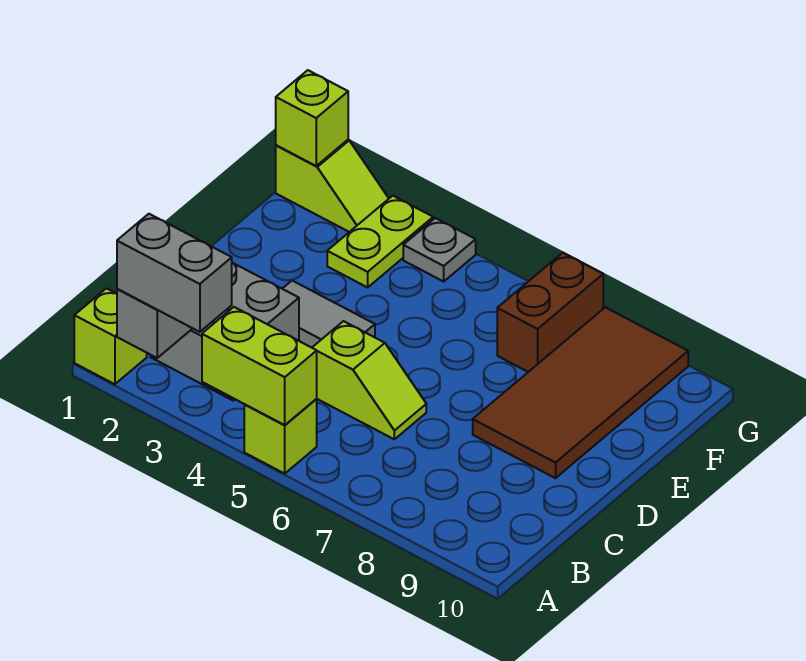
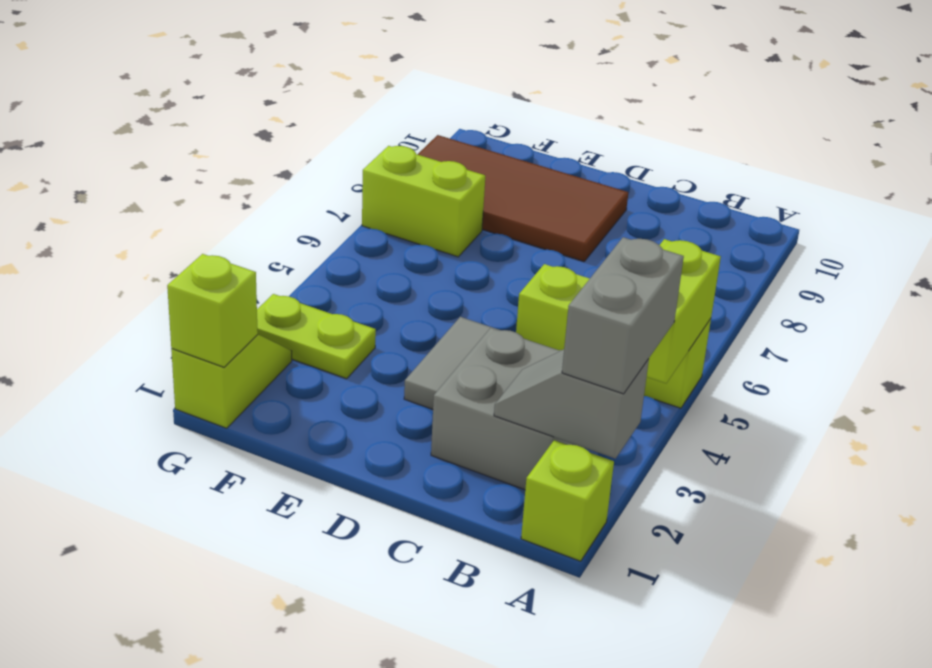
brown brick F7:G7 level 1 -> lime brick F7:G7 level 1
grey plate G4 level 1 -> none

